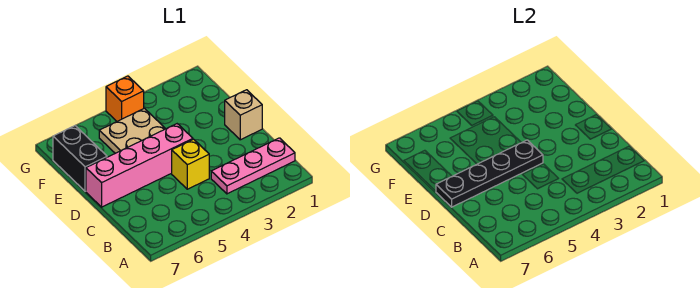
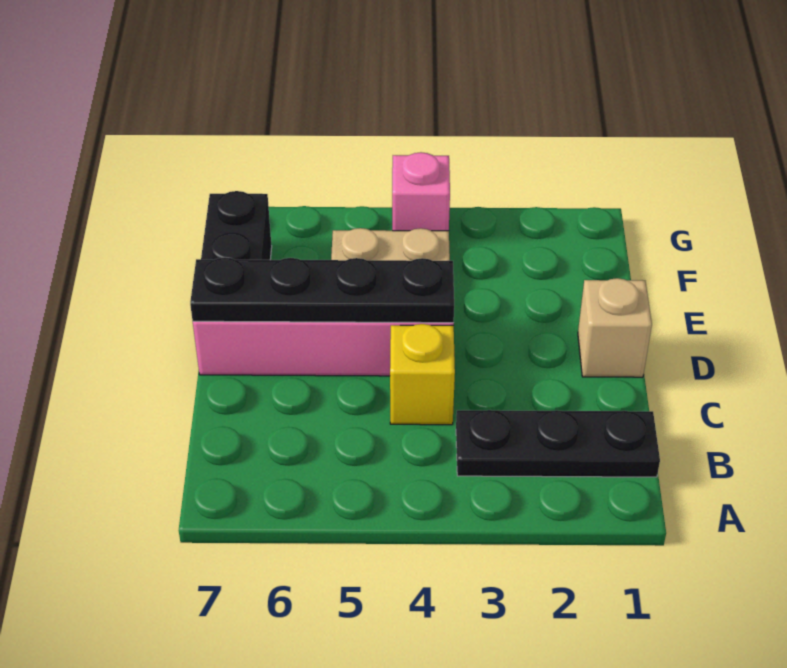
pink plate B1:B3 level 1 -> black plate B1:B3 level 1
orange brick G4 level 1 -> pink brick G4 level 1

